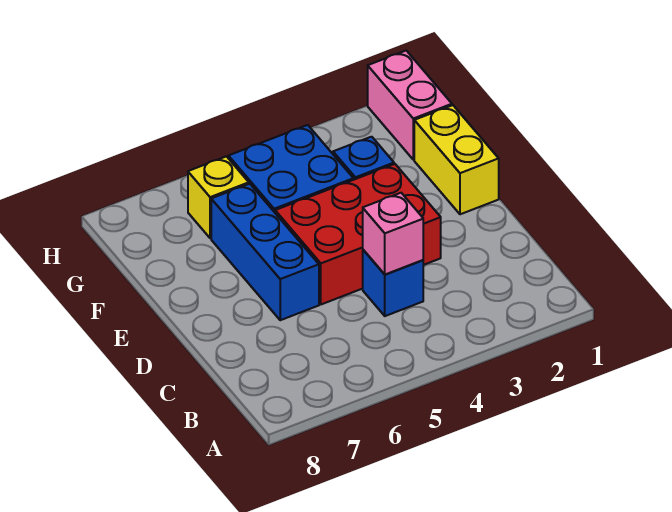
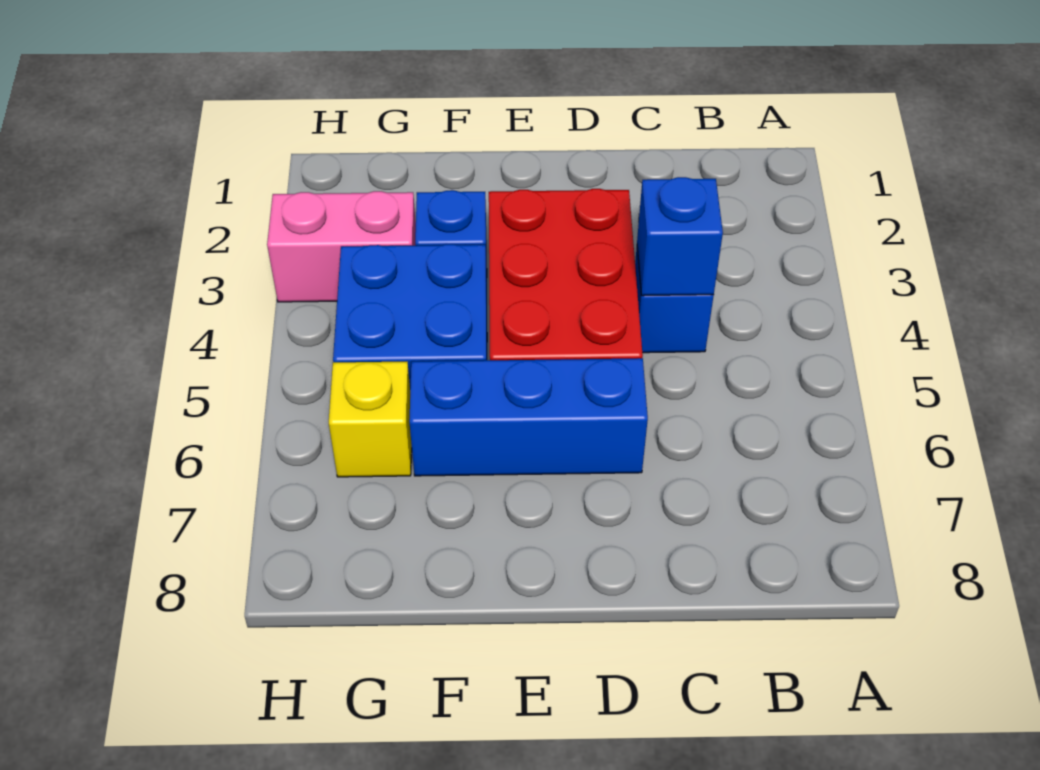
pink brick C4 level 2 -> blue brick C4 level 2
yellow brick E1:F1 level 1 -> none
pink brick G1:H1 level 1 -> pink brick G3:H3 level 1

